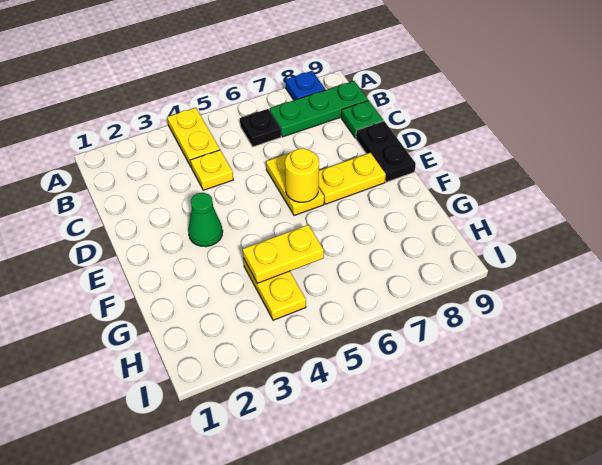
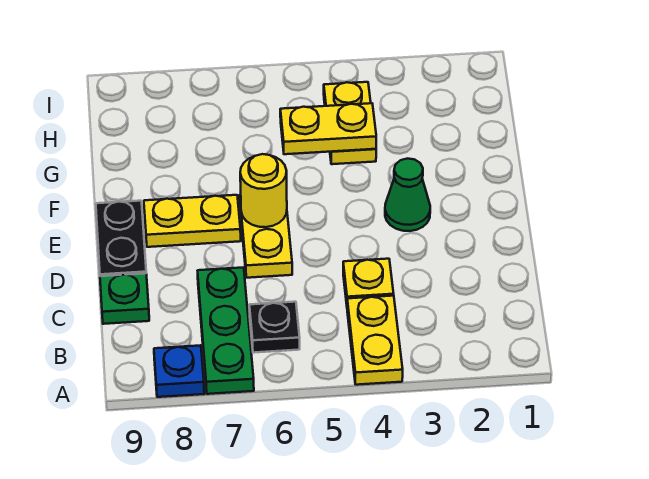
green plate B7:B9 level 1 -> green plate A7:C7 level 1

